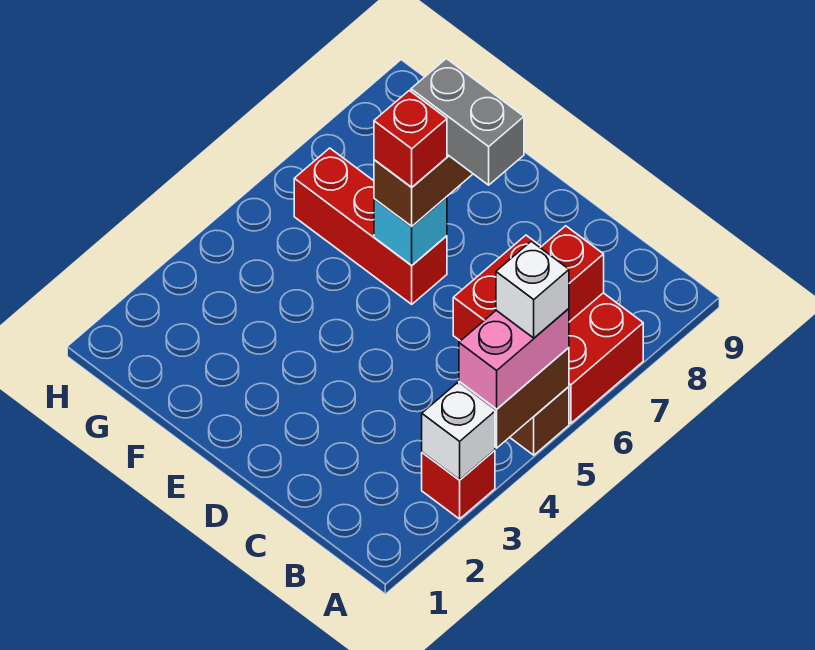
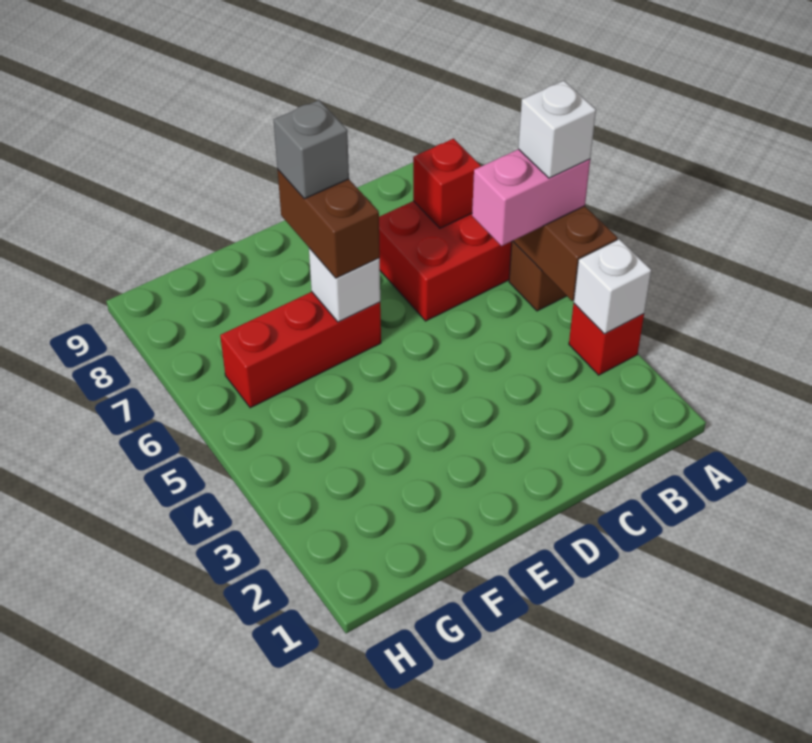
pink brick A4:A5 level 3 -> pink brick A5:B5 level 3
grey brick D7:E7 level 4 -> grey brick E7 level 4
cyan brick E6 level 2 -> white brick E6 level 2
red brick E6 level 4 -> none

